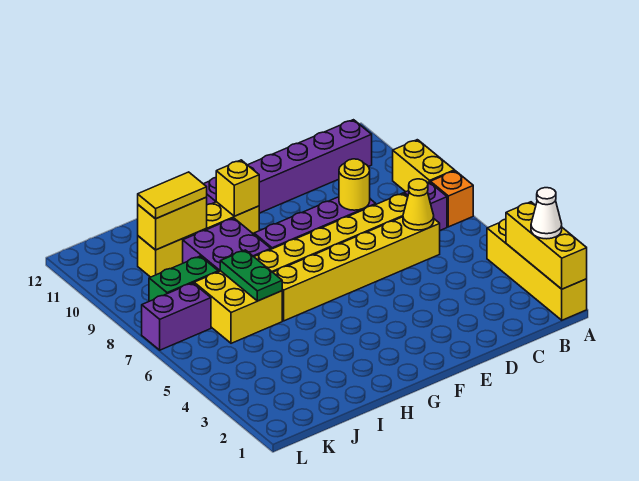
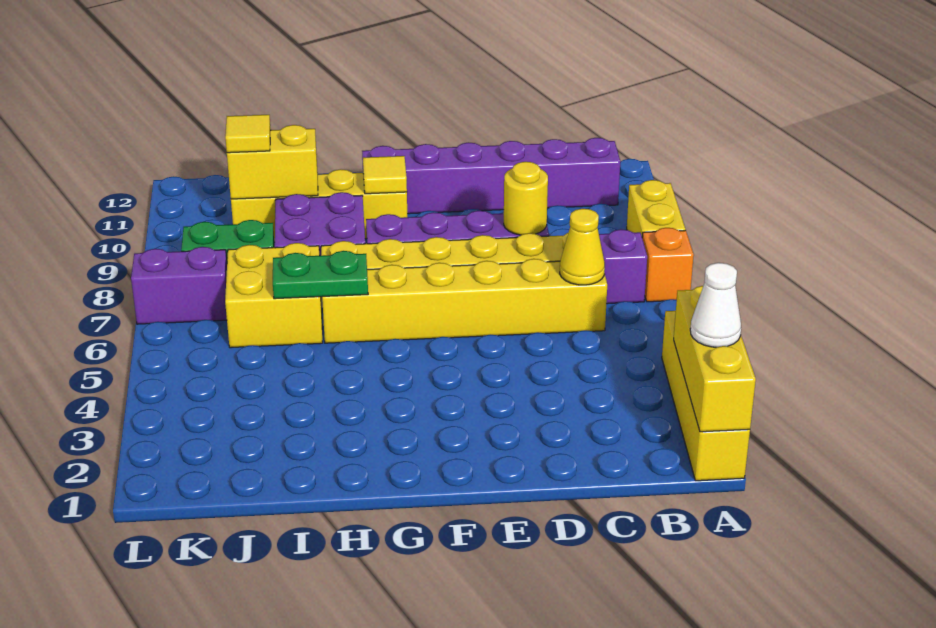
yellow brick G10 level 2 -> yellow tile G10 level 2
green plate I6:I7 level 2 -> green plate H6:I6 level 2
yellow tile I10:J10 level 3 -> yellow tile J10 level 3

